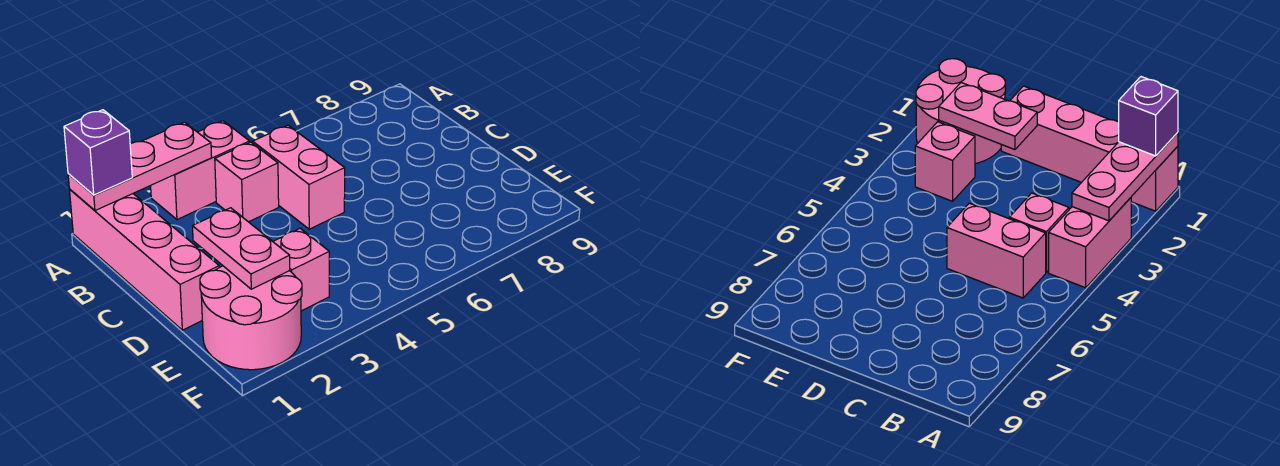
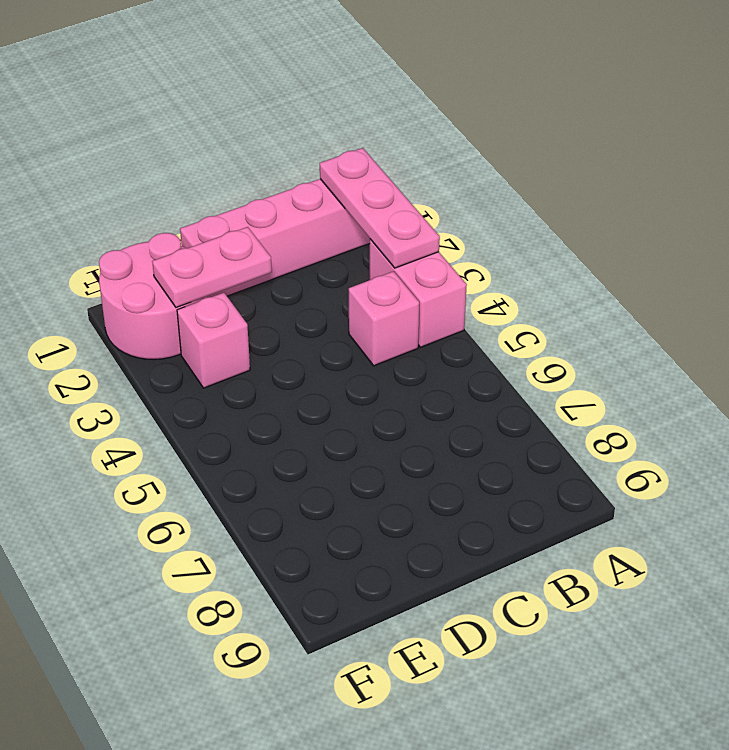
purple brick A1 level 3 -> none
pink brick B5:C5 level 1 -> none

